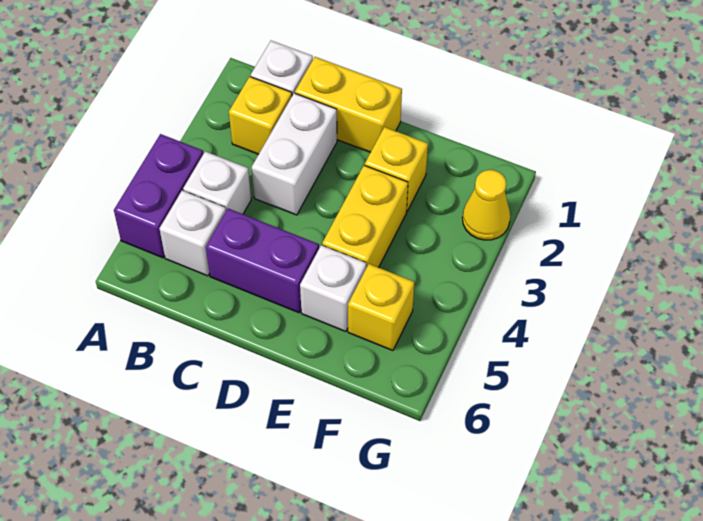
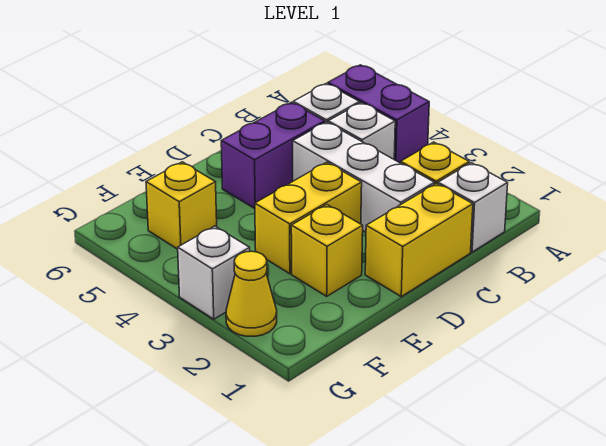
white brick C2:C3 level 1 -> white brick C2:C4 level 1
yellow brick E3:E4 level 1 -> yellow brick D3:E3 level 1
white brick E5 level 1 -> white brick G3 level 1

